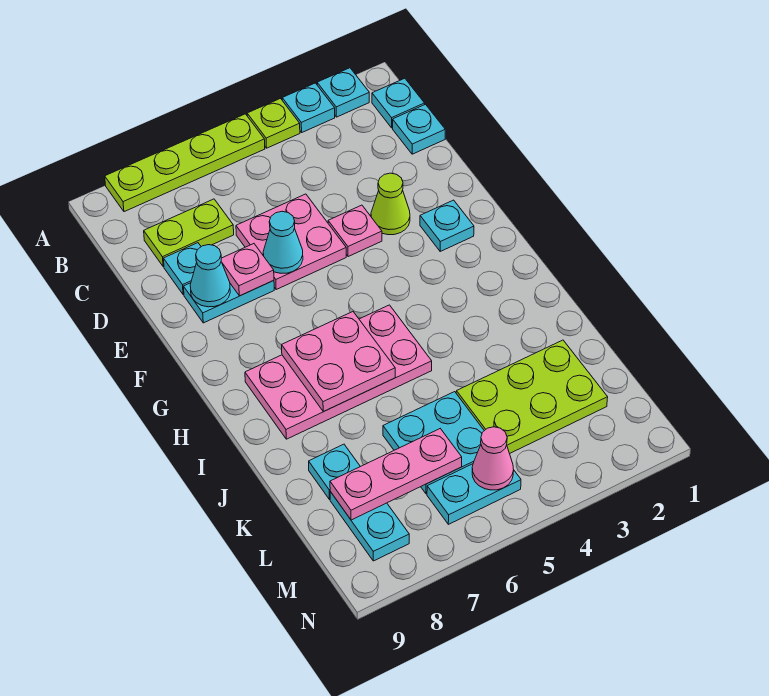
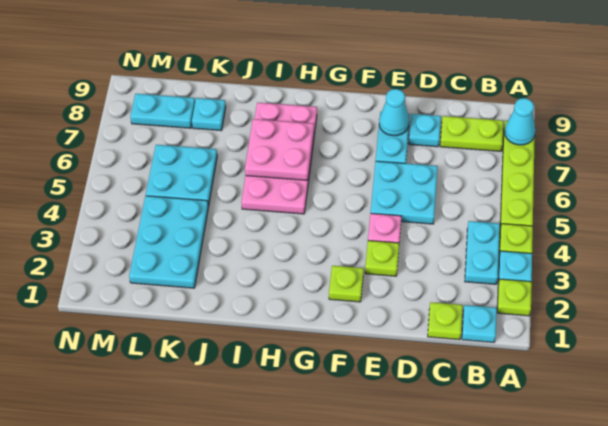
cyan plate A2 level 1 -> lime plate A2 level 1
cyan plate C1 level 1 -> lime plate C1 level 1
lime plate C7:C8 level 1 -> lime plate B8:C8 level 1
pink plate D5:E6 level 1 -> cyan plate D5:E6 level 1
lime cone E3 level 1 -> lime plate E3 level 1
cyan cone E6 level 2 -> cyan cone A8 level 2
pink plate E7 level 2 -> none
cyan plate F2 level 1 -> lime plate F2 level 1
lime plate K2:L4 level 1 -> cyan plate K2:L4 level 1
pink plate L6:L8 level 2 -> none
cyan plate M5:M6 level 1 -> cyan plate B3:B4 level 1
pink cone M5 level 2 -> none

